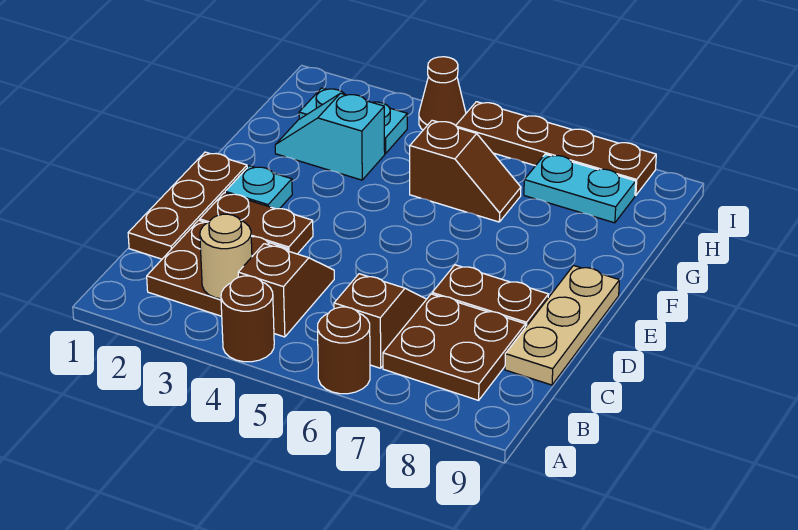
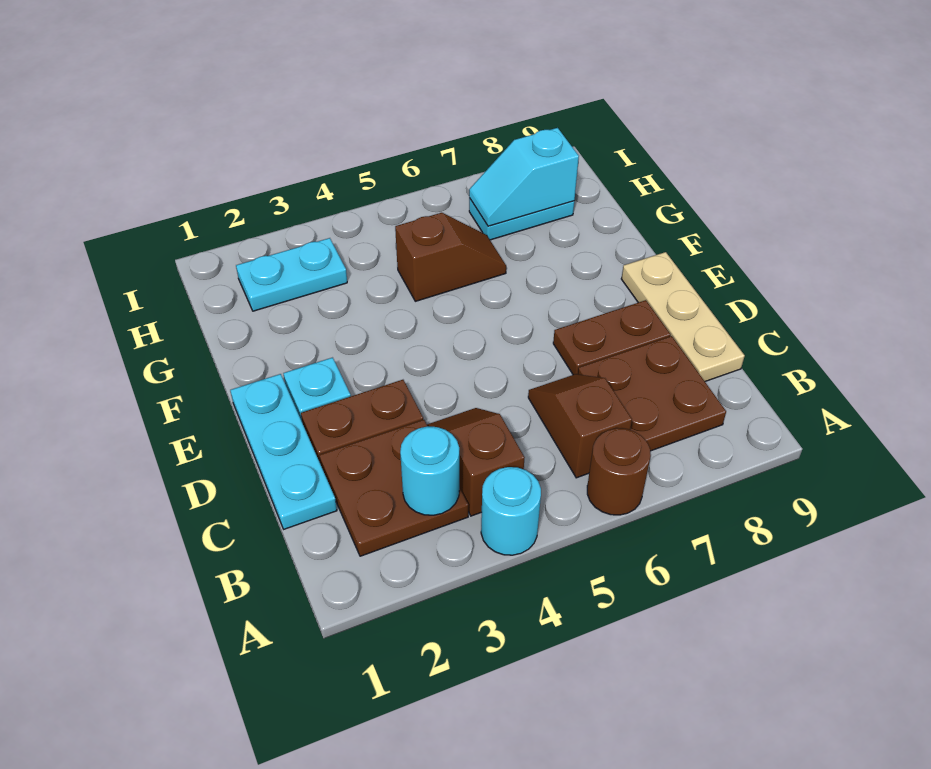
brown round brick A4 level 1 -> cyan round brick A4 level 1
tan round brick B3 level 2 -> cyan round brick B3 level 2
brown plate C1:E1 level 1 -> cyan plate C1:E1 level 1
cyan slope G2:G3 level 1 top 3 -> cyan slope H7:H8 level 2 top 8
brown cone I4 level 1 -> none
brown plate I5:I8 level 1 -> none

